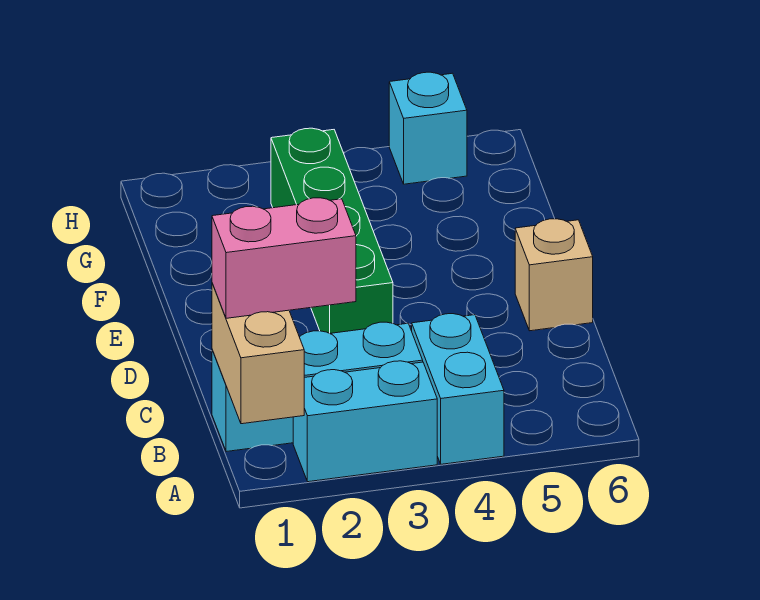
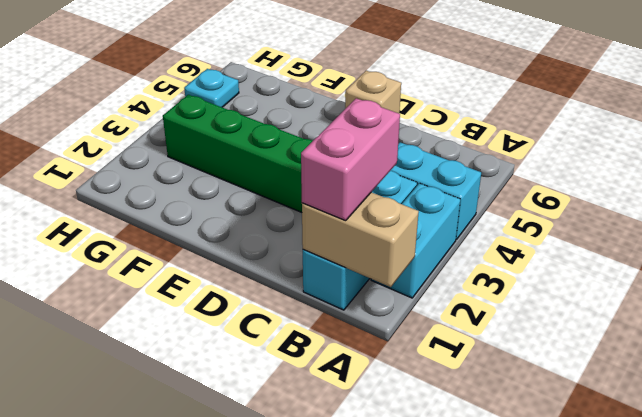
cyan brick H5 level 1 -> cyan plate H5 level 1

